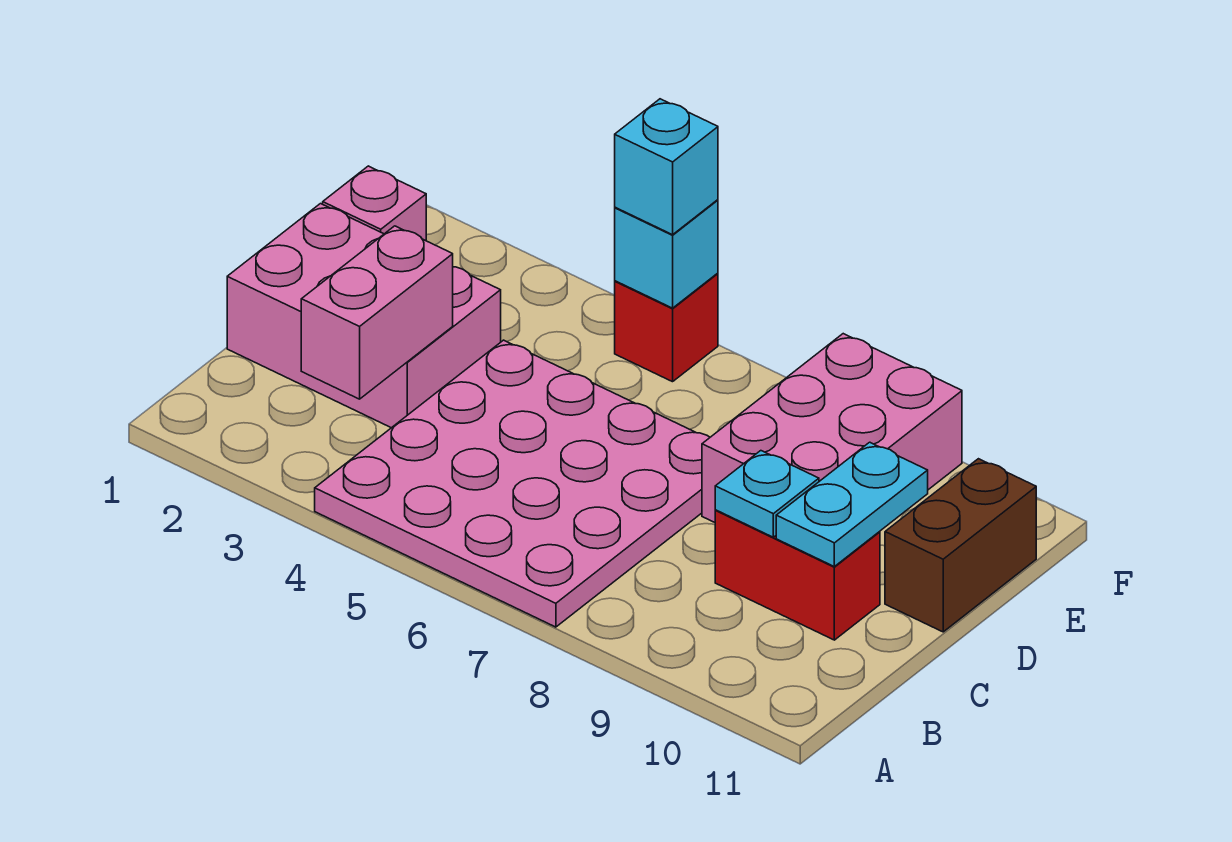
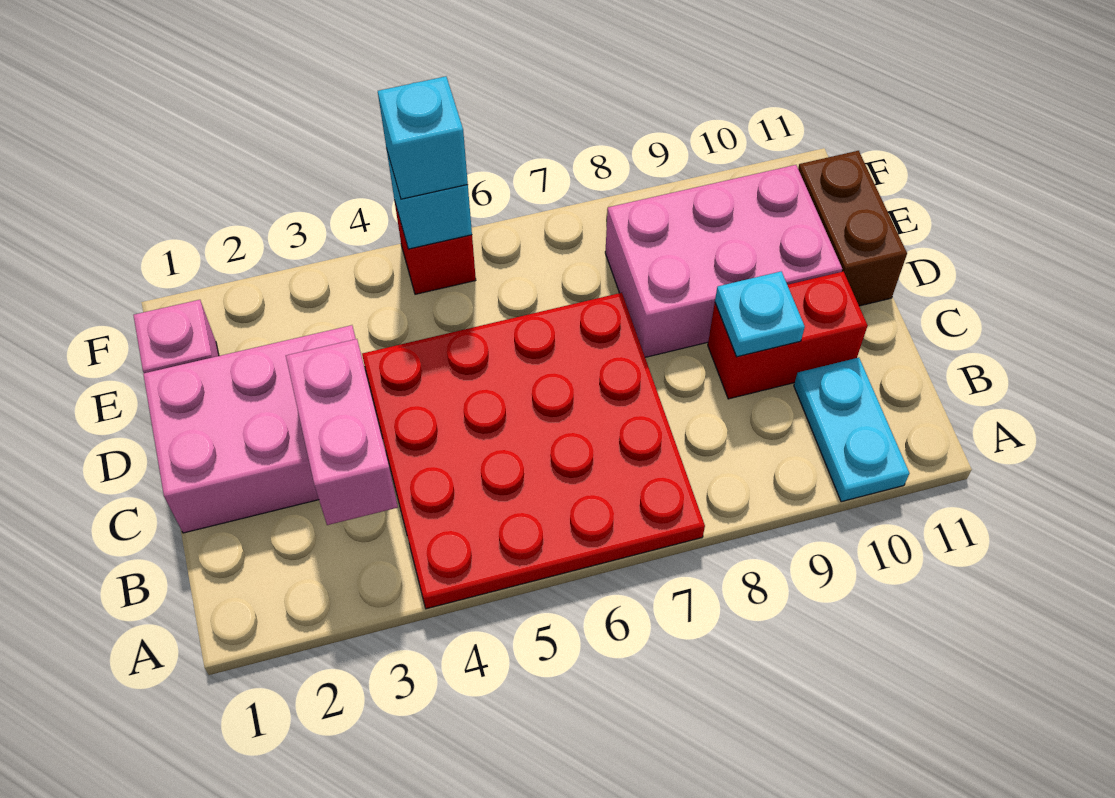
pink plate A4:D7 level 1 -> red plate A4:D7 level 1
cyan plate C10:D10 level 2 -> cyan plate A10:B10 level 1
pink brick D8:F9 level 1 -> pink brick D8:E10 level 1

